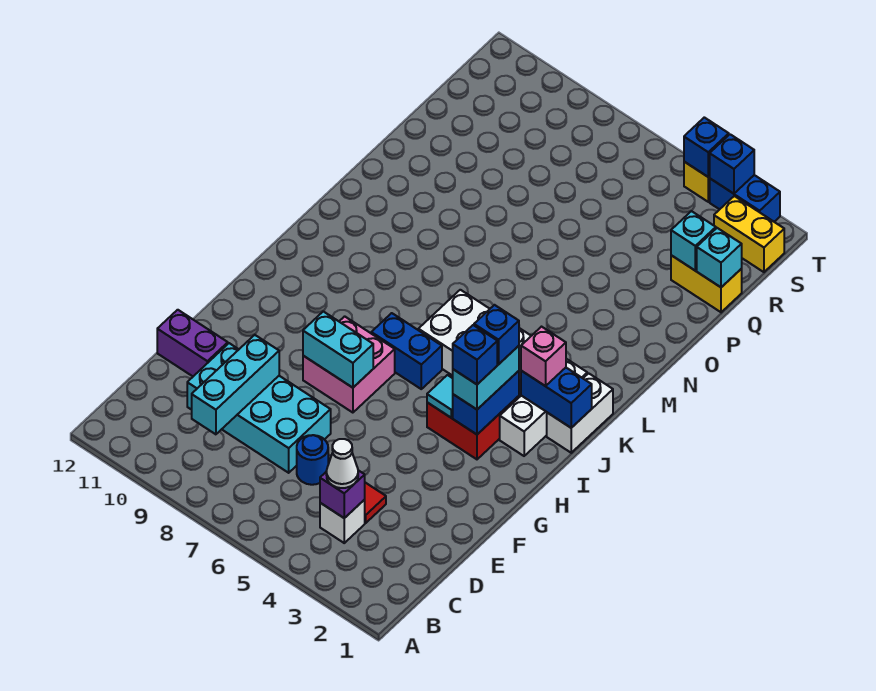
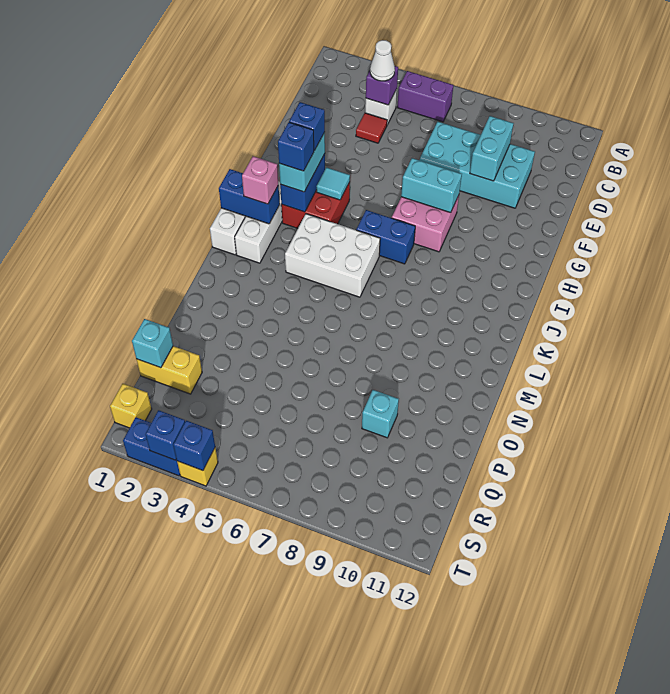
cyan brick C9:E9 level 2 -> cyan brick D9:E9 level 2
blue round brick D6 level 1 -> none
purple brick E11:E12 level 1 -> purple brick B5:B6 level 1
cyan brick Q2 level 2 -> cyan brick P9 level 1
yellow brick S1:S2 level 1 -> yellow brick S1 level 1

